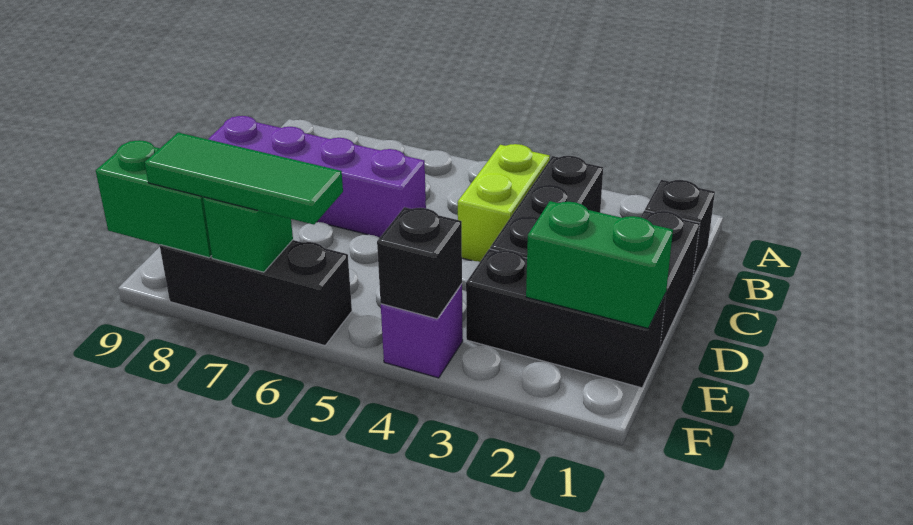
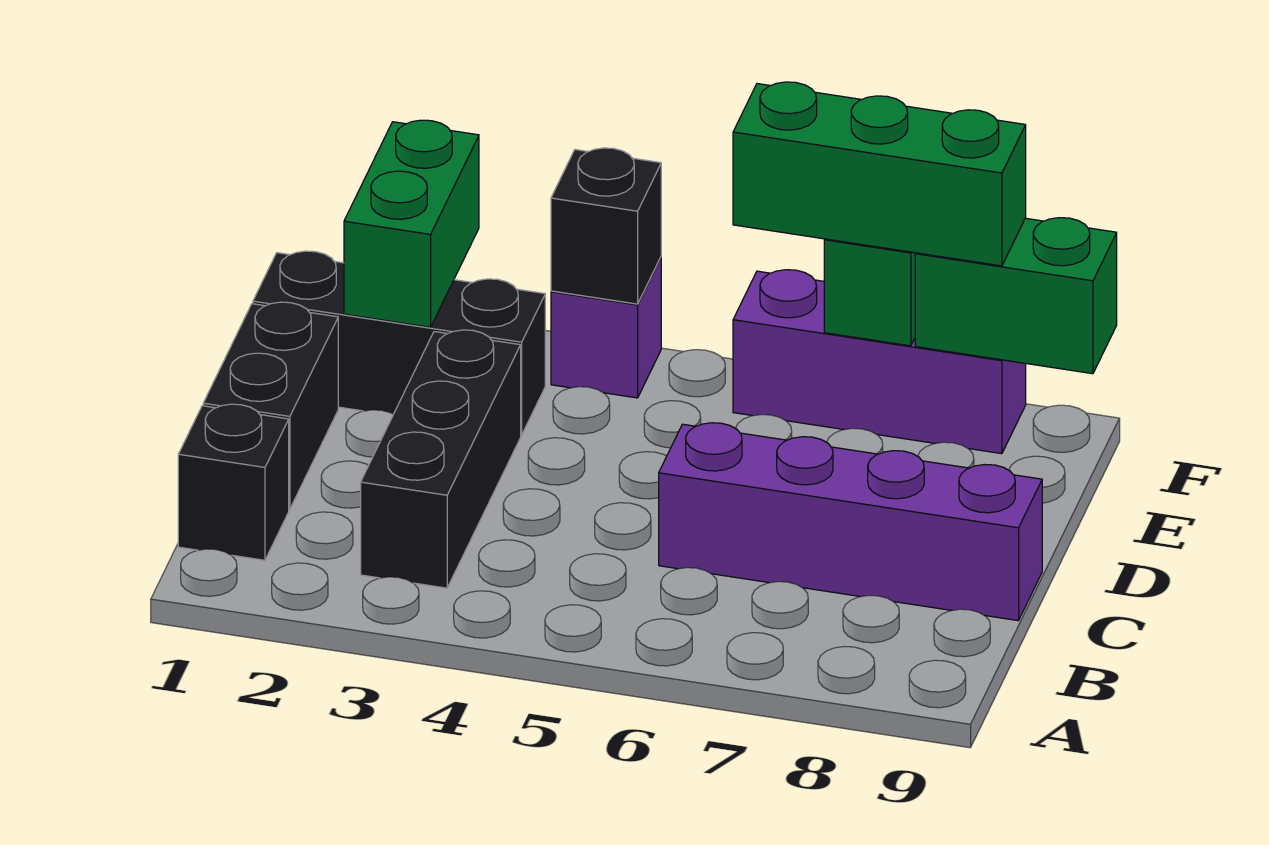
lime brick B4:C4 level 1 -> none
green brick E1:E2 level 2 -> green brick E2:F2 level 2
black brick F6:F8 level 1 -> purple brick F6:F8 level 1
green tile F6:F8 level 3 -> green brick F6:F8 level 3

